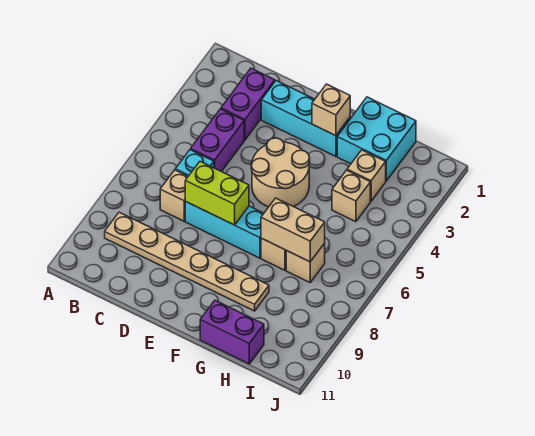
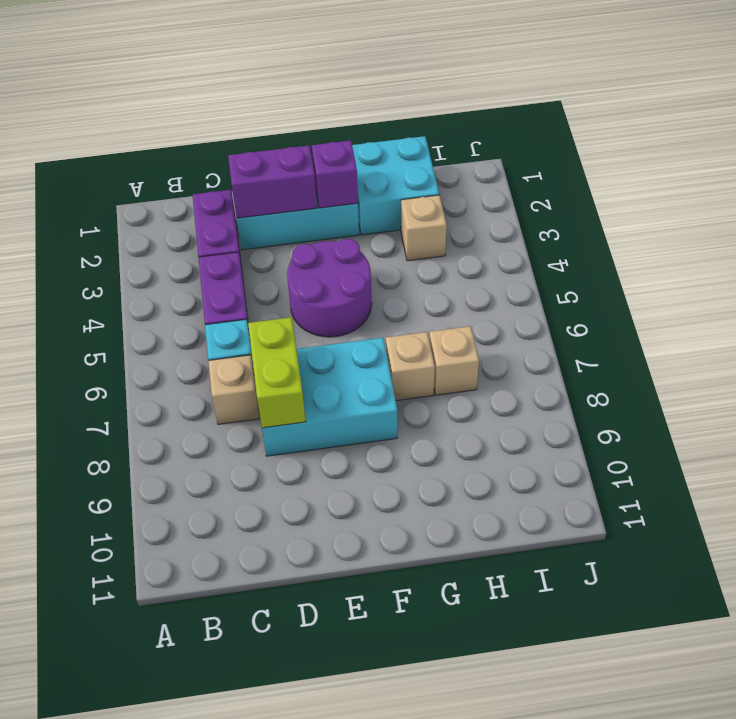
tan plate B9:G9 level 1 -> none
cyan brick D7:F7 level 1 -> cyan brick D7:F8 level 1
lime brick D7:E7 level 2 -> lime brick D7:D8 level 2
tan round brick E4:F5 level 1 -> purple round brick E4:F5 level 1
tan brick F2 level 2 -> purple brick F2 level 2
tan brick G7:H7 level 2 -> none
purple brick G11:H11 level 1 -> purple brick D2:E2 level 2
tan brick H4 level 1 -> none

